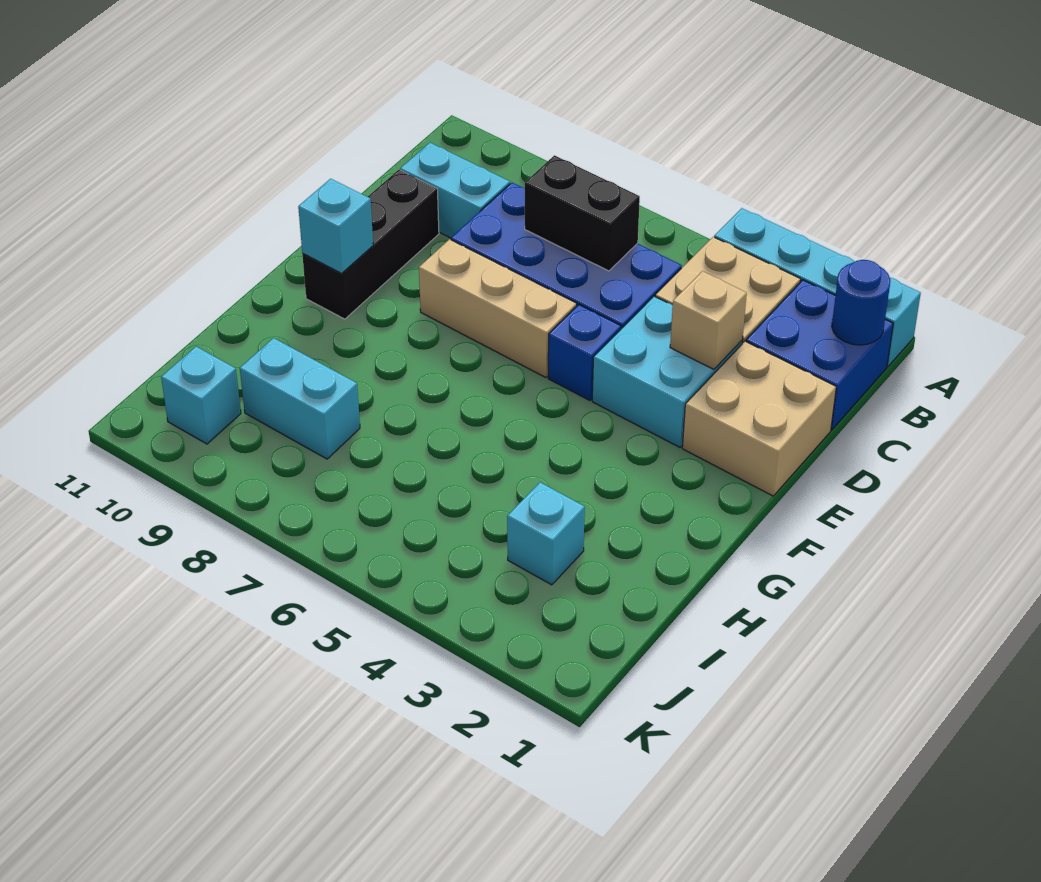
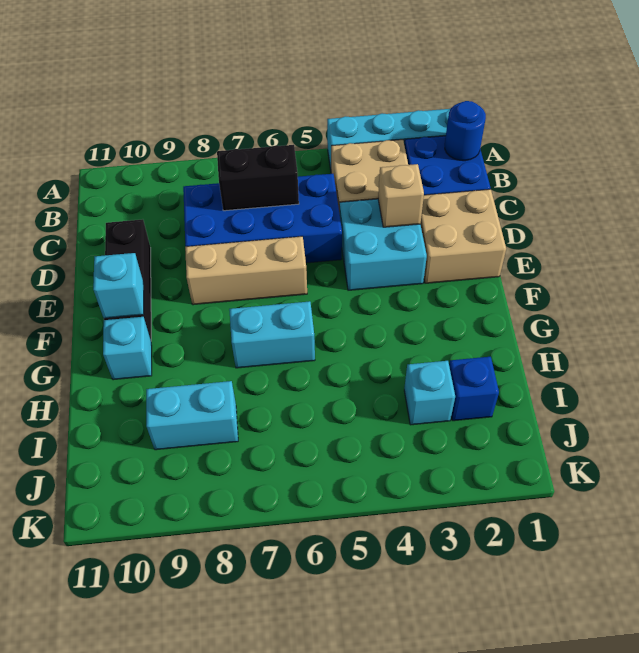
cyan brick C9:C10 level 1 -> cyan brick G6:G7 level 1
blue brick E5 level 1 -> blue brick I2 level 1
cyan brick J10 level 1 -> cyan brick G10 level 1

